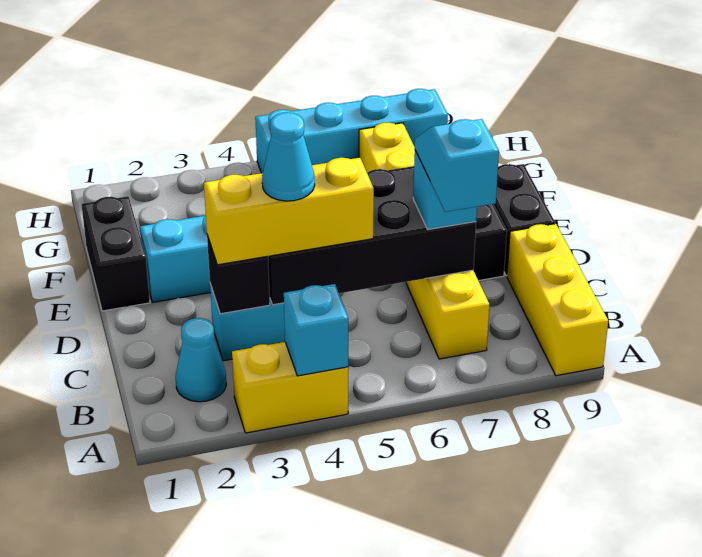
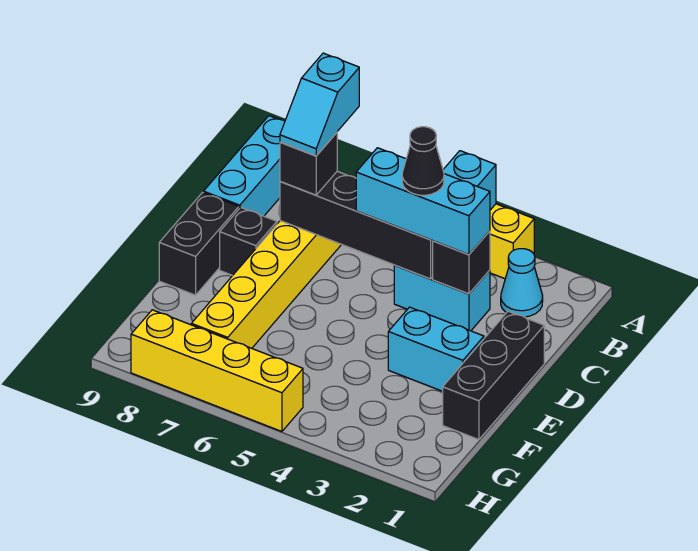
yellow brick A9:C9 level 1 -> cyan brick A9:C9 level 1
yellow brick C3:C5 level 3 -> cyan brick C3:C5 level 3
black brick C4:D7 level 2 -> black brick C4:C7 level 2
cyan cone C4 level 4 -> black cone C4 level 4
cyan brick C7 level 3 -> black brick C7 level 3
black brick E1:F1 level 1 -> black brick D1:F1 level 1
cyan brick H5:H8 level 1 -> yellow brick H5:H8 level 1

